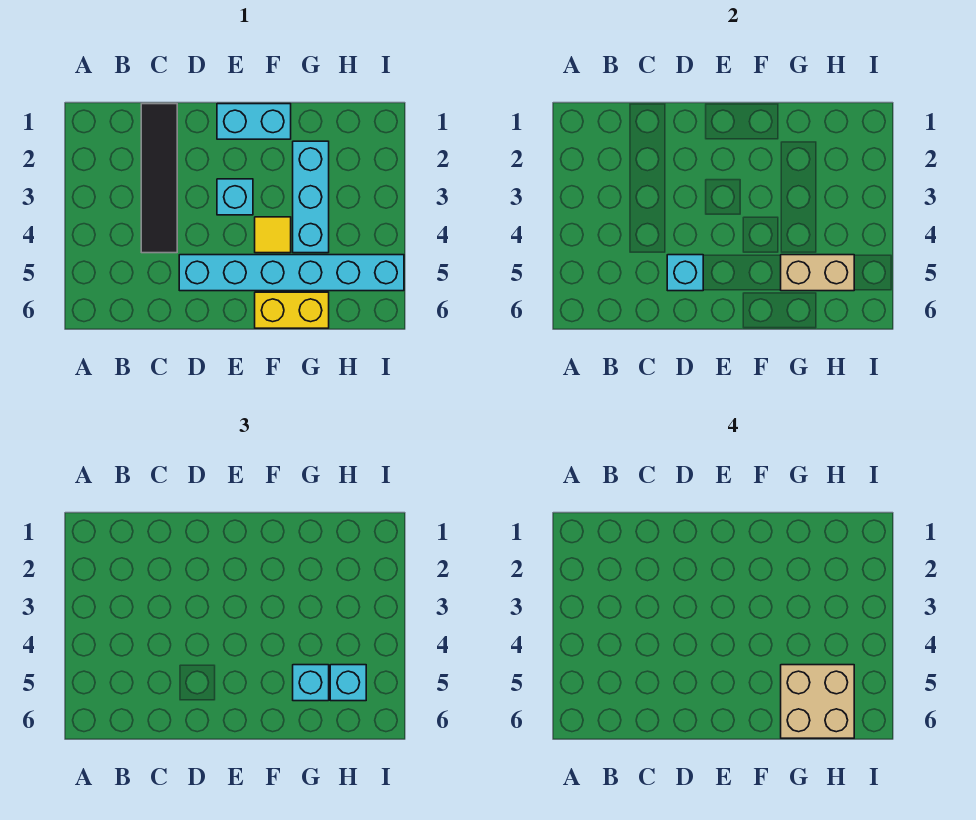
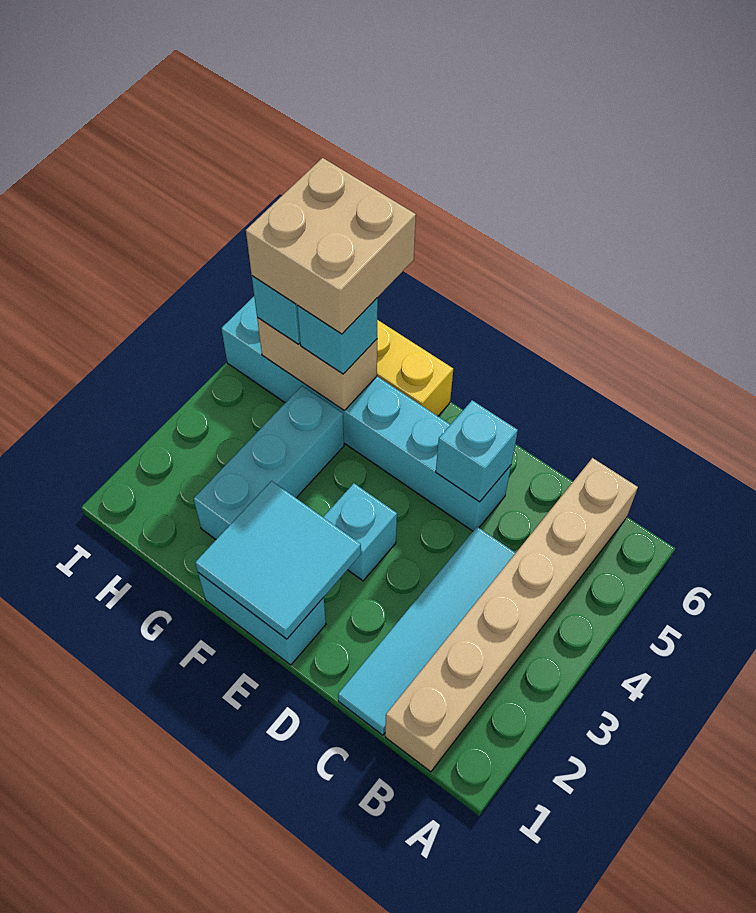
none -> tan brick B1:B6 level 1
black tile C1:C4 level 1 -> cyan tile C1:C4 level 1
none -> cyan tile E1:F2 level 2
yellow tile F4 level 1 -> none

